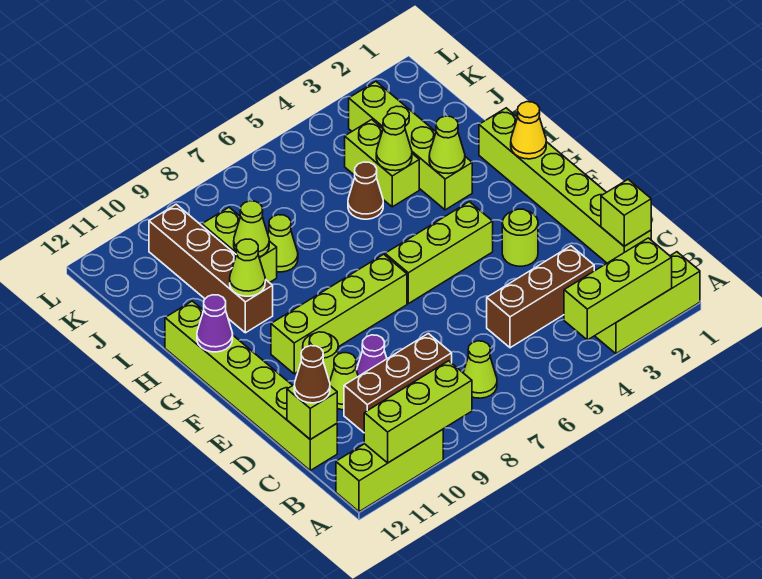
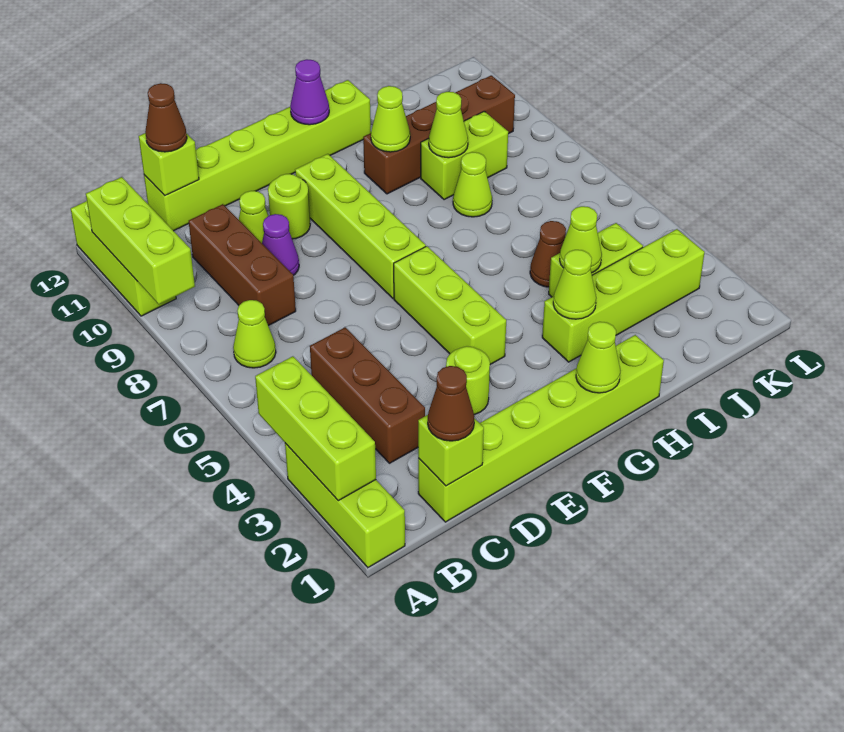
none -> brown cone C1 level 3
yellow cone G1 level 2 -> lime cone G1 level 2

